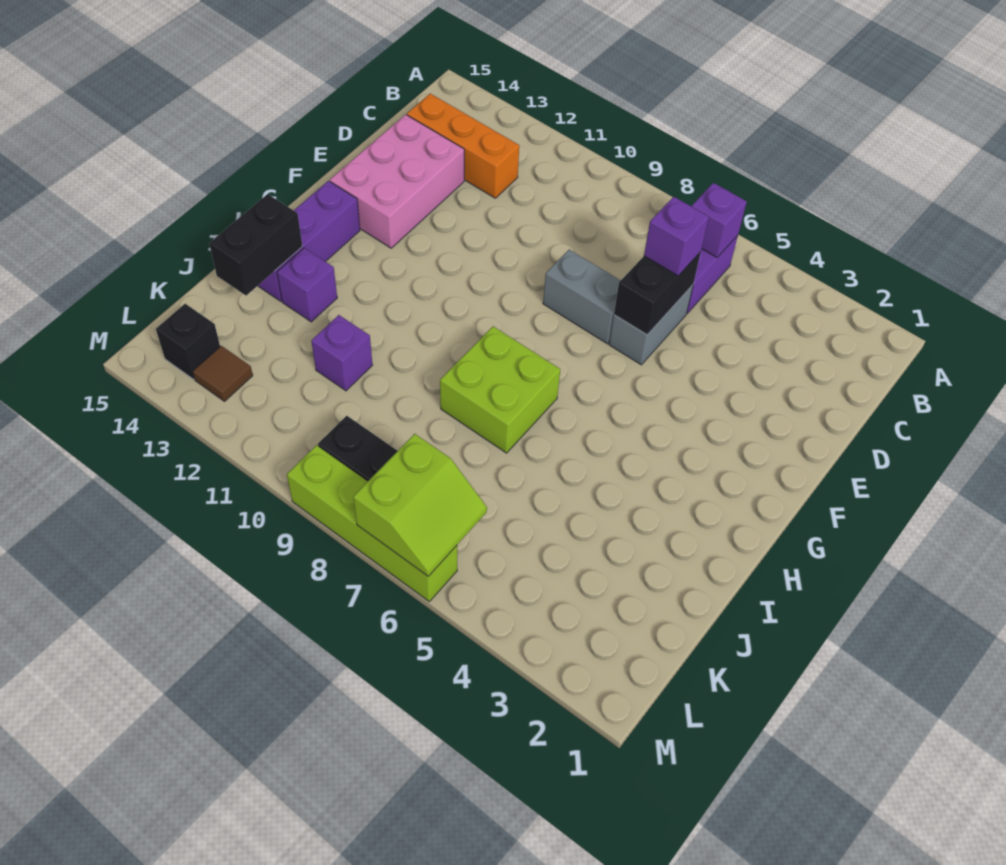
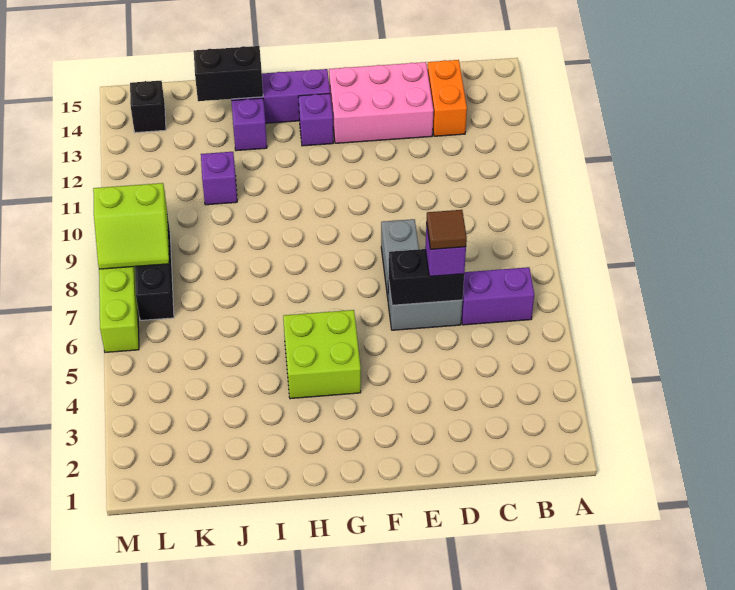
purple brick B6 level 2 -> purple brick G13 level 1
orange brick C12:C14 level 1 -> orange brick C13:C14 level 1
lime brick H7:I8 level 1 -> lime brick G4:H5 level 1
lime slope L6:M7 level 2 top 7 -> lime slope L8:M9 level 2 top 9
brown tile L13 level 1 -> brown tile D6 level 4

